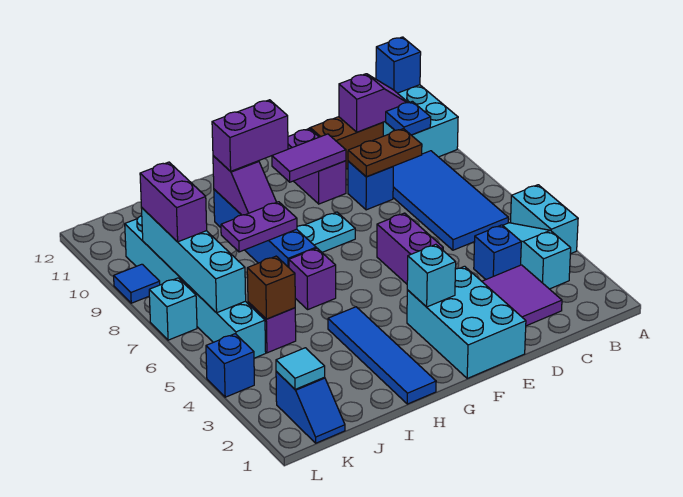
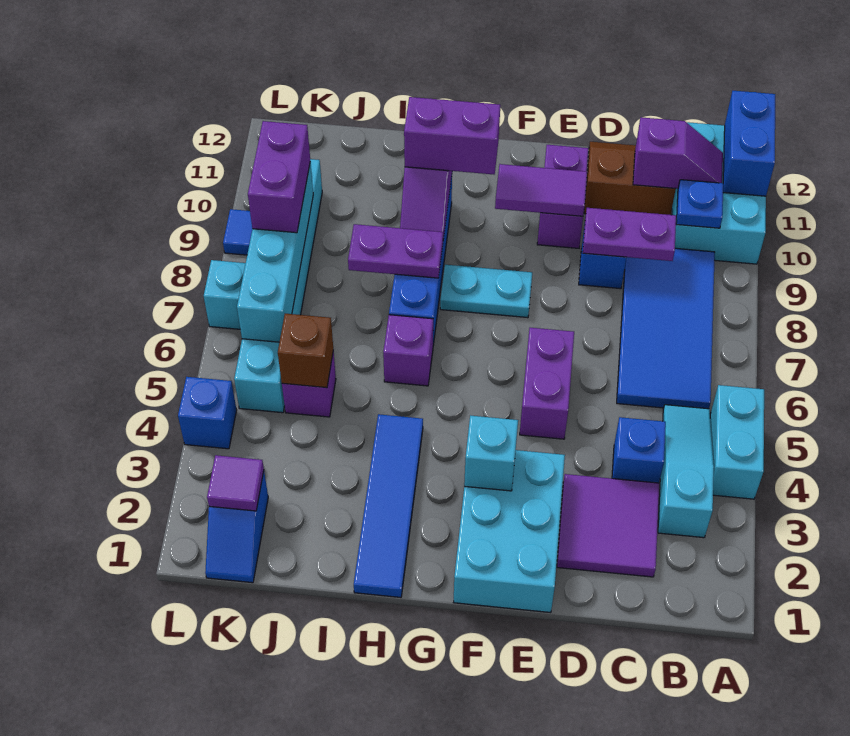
blue brick A12 level 2 -> blue brick A11:A12 level 2
brown plate C9:D9 level 2 -> purple plate C9:D9 level 2
cyan tile K2 level 2 -> purple tile K2 level 2

